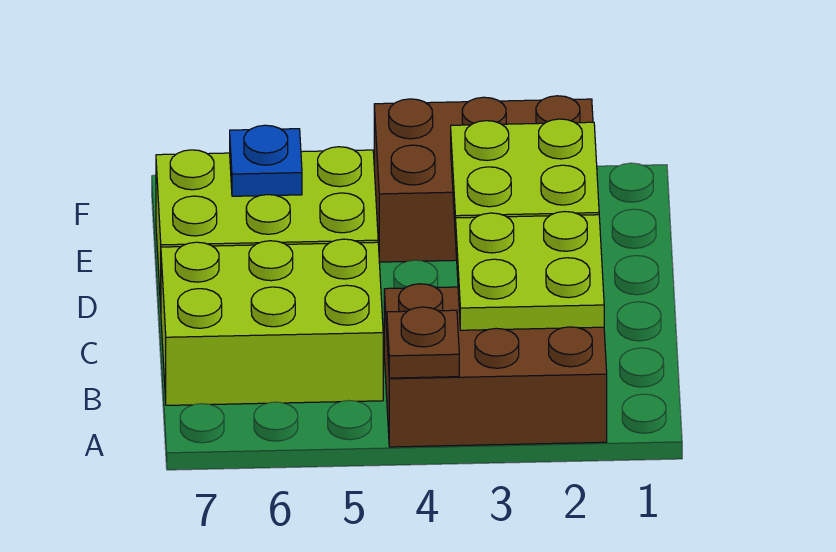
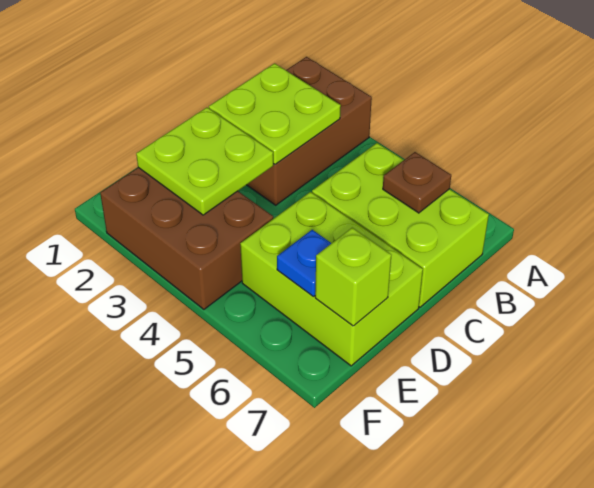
brown brick A2:B4 level 1 -> brown brick A2:C3 level 1
brown plate A4 level 2 -> brown plate B6 level 2
none -> lime brick E7 level 2

